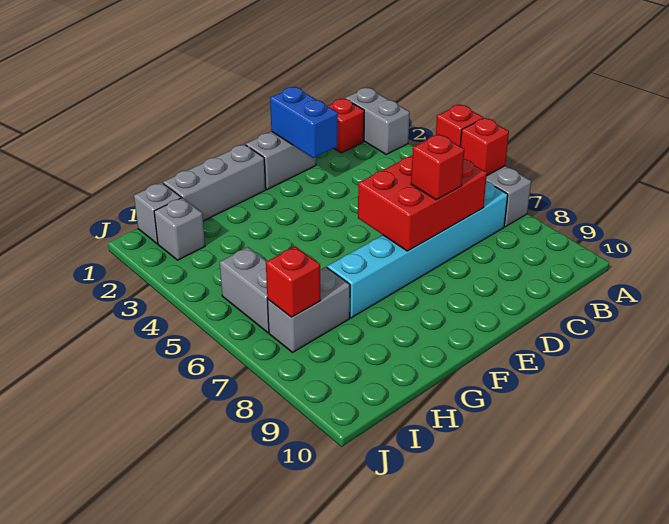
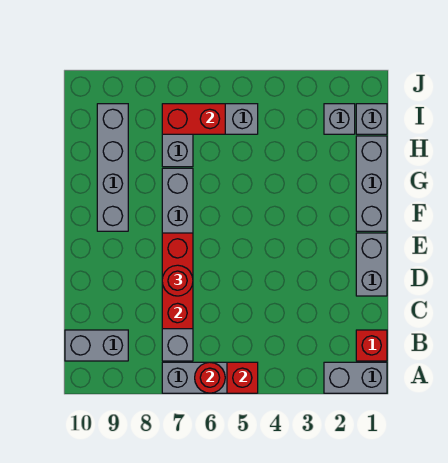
red brick A6 level 2 -> red round brick A6 level 2
cyan brick B7:G7 level 1 -> grey brick B7:G7 level 1
none -> grey brick B9:B10 level 1
red brick C6:E7 level 2 -> red brick C7:E7 level 2
blue brick D1:D2 level 2 -> none
red brick D7 level 3 -> red round brick D7 level 3
none -> grey brick F9:I9 level 1
red brick I7 level 2 -> red brick I6:I7 level 2

